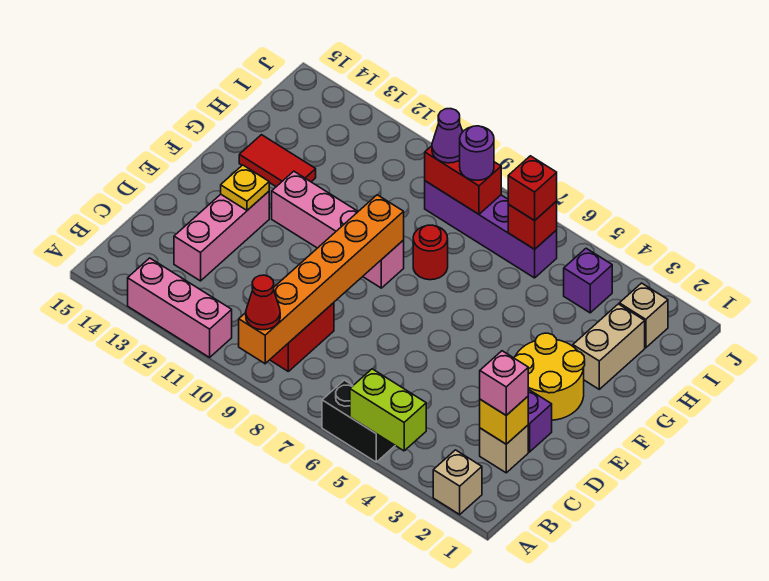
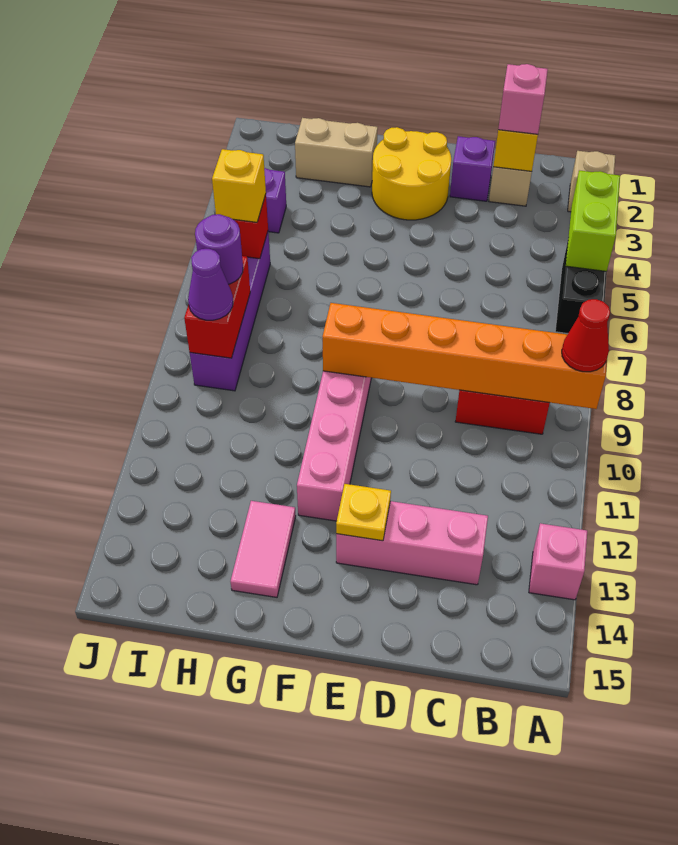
pink brick A11:A13 level 1 -> pink brick A13 level 1
red round brick G8 level 1 -> none
red tile G13:G14 level 1 -> pink tile G13:G14 level 1
tan brick I2 level 1 -> none
red brick I6 level 3 -> yellow brick I6 level 3

